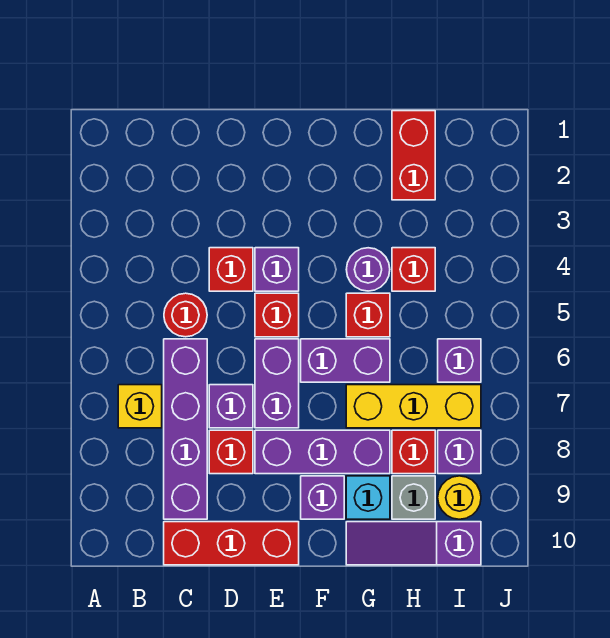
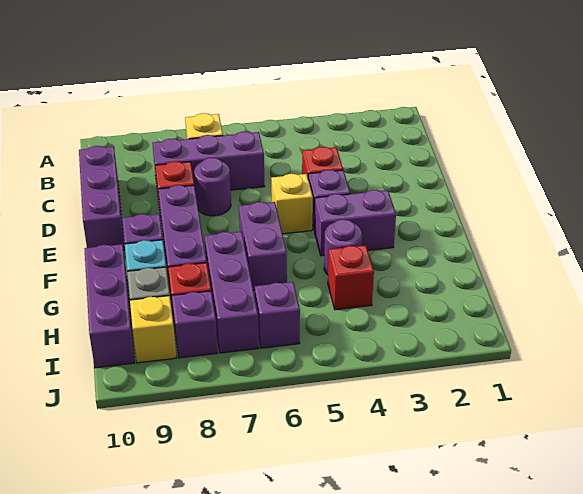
red round brick C5 level 1 -> none
purple brick C6:C9 level 1 -> purple brick C6:C8 level 1
red brick C10:E10 level 1 -> purple brick C10:E10 level 1
purple brick D7 level 1 -> purple round brick D7 level 1
red brick E5 level 1 -> yellow brick E5 level 1
purple brick E6:E7 level 1 -> purple brick F3:F4 level 1
red brick G5 level 1 -> none
yellow brick G7:I7 level 1 -> purple brick G7:I7 level 1
purple slope G10:I10 level 1 top I -> purple brick G10:I10 level 1
red brick H1:H2 level 1 -> none
yellow round brick I9 level 1 -> yellow brick I9 level 1

